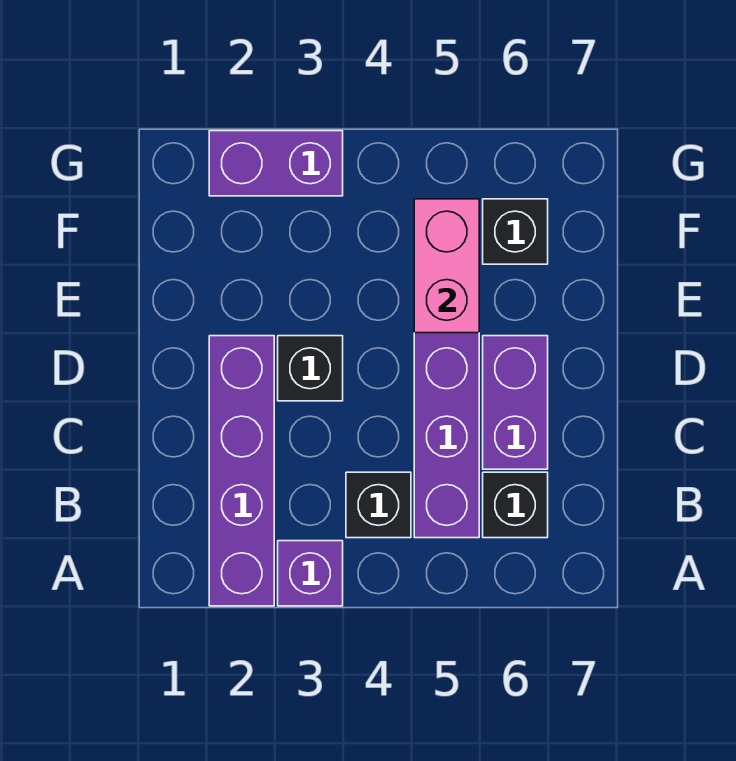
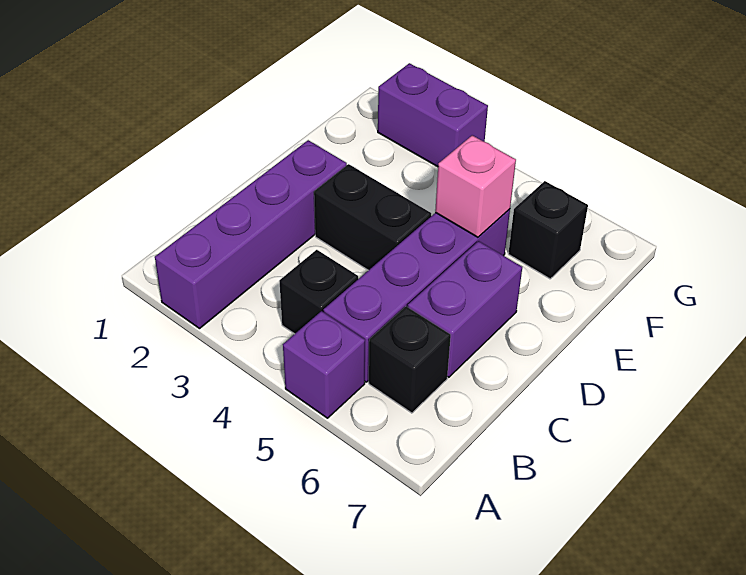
purple brick A3 level 1 -> purple brick A5 level 1
black brick D3 level 1 -> black brick D3:D4 level 1
pink brick E5:F5 level 2 -> pink brick E5 level 2

